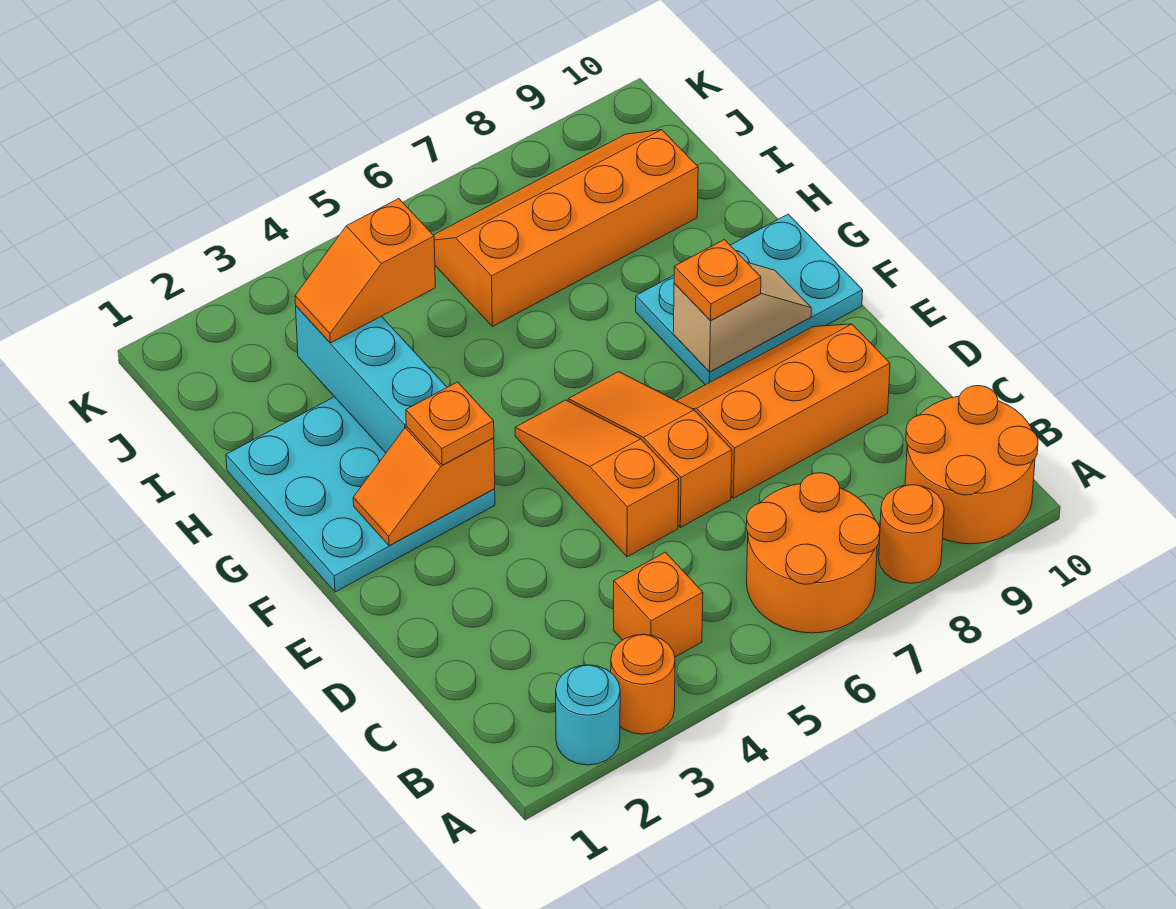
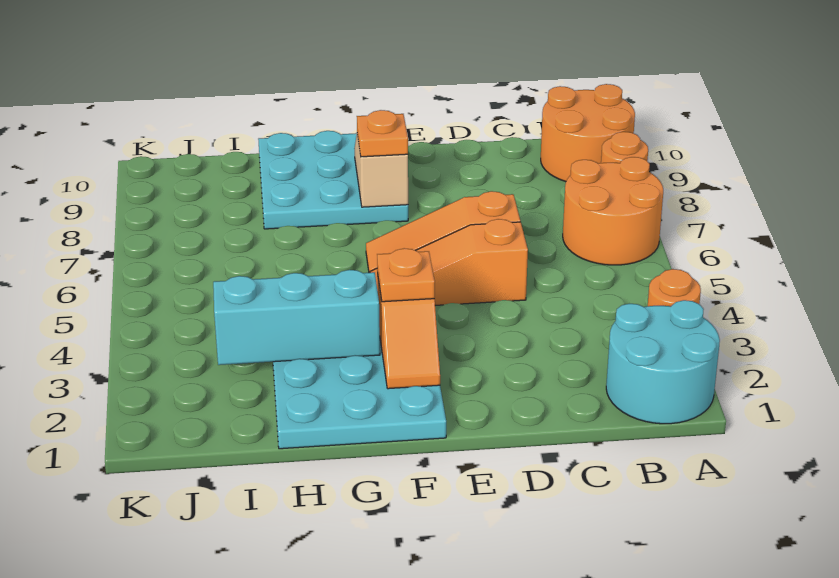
cyan round brick A2 level 1 -> cyan round brick A1:B2 level 1
orange brick B4 level 1 -> none
orange slope D7:E9 level 1 top D -> none
cyan plate F8:G10 level 1 -> cyan plate F8:H10 level 1
orange slope I3:I4 level 3 top 4 -> none
orange slope I6:J9 level 1 top I -> none

